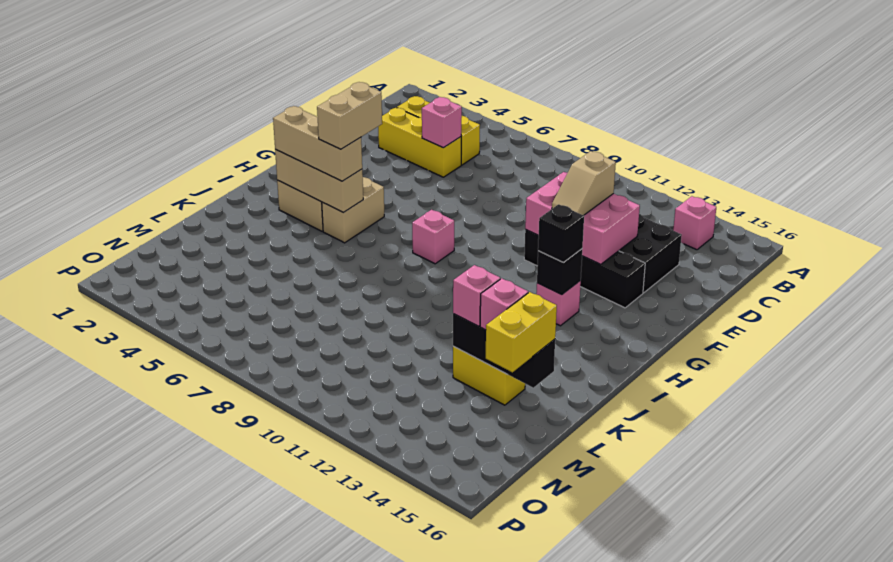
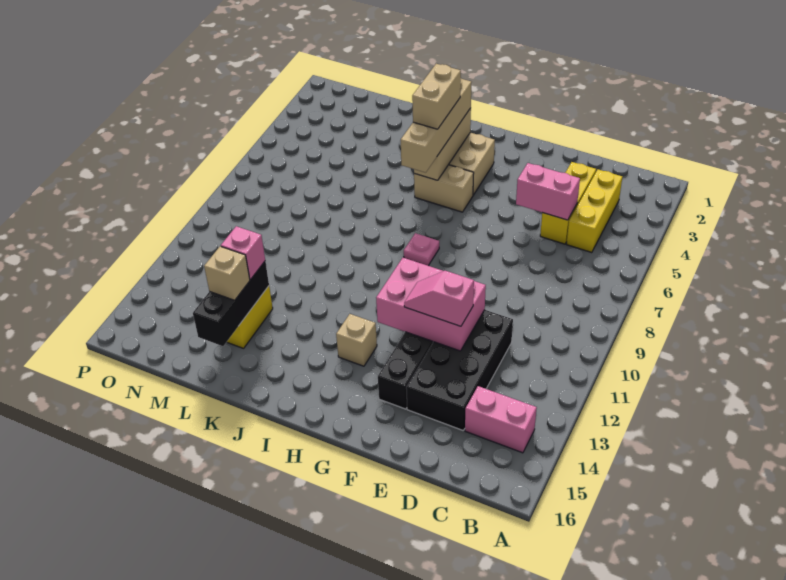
pink brick B14 level 1 -> pink brick B14:C14 level 1
pink brick D5 level 2 -> pink brick D5:E5 level 2
pink brick E11:F13 level 2 -> pink brick E11:G12 level 2
tan slope E12:F12 level 3 top E -> pink slope E12:F12 level 3 top E
tan brick H5:I5 level 4 -> tan brick I4:I5 level 4
pink brick H8 level 1 -> pink plate H8 level 1
pink brick H13 level 1 -> tan brick H13 level 1
black brick H13 level 2 -> none
black brick H13 level 3 -> none
tan brick I3:I5 level 3 -> tan brick I3:I6 level 3
pink brick L14 level 3 -> tan brick L14 level 3
yellow brick L15:M15 level 3 -> none

